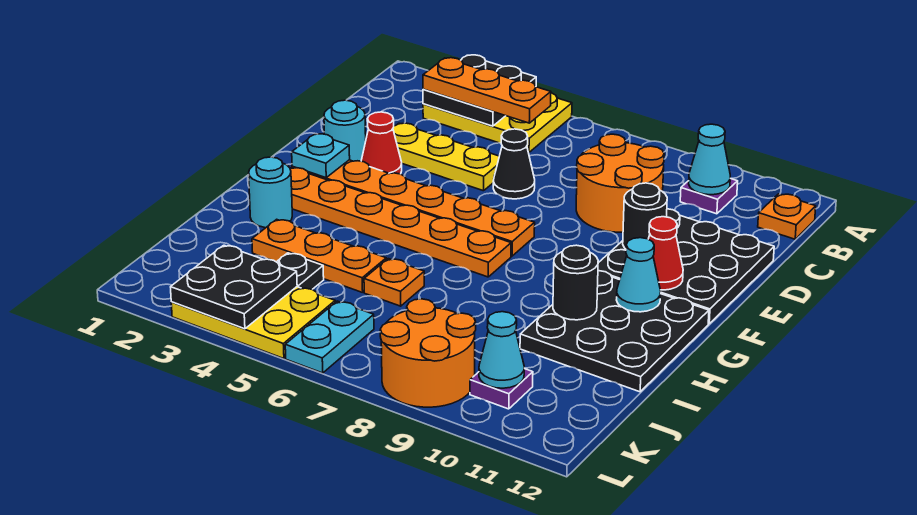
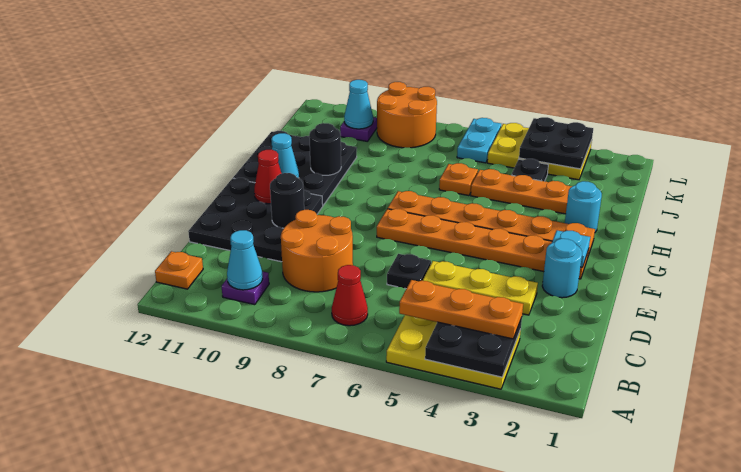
black cone D6 level 1 -> black plate D6 level 1
red cone E3 level 1 -> red cone B7 level 1

